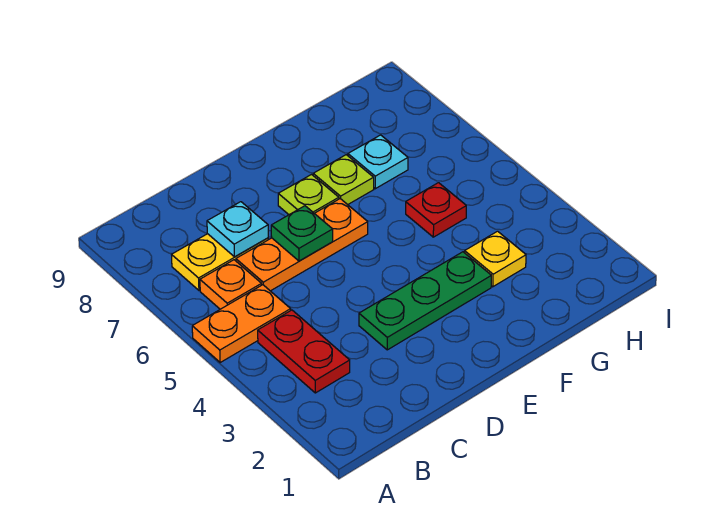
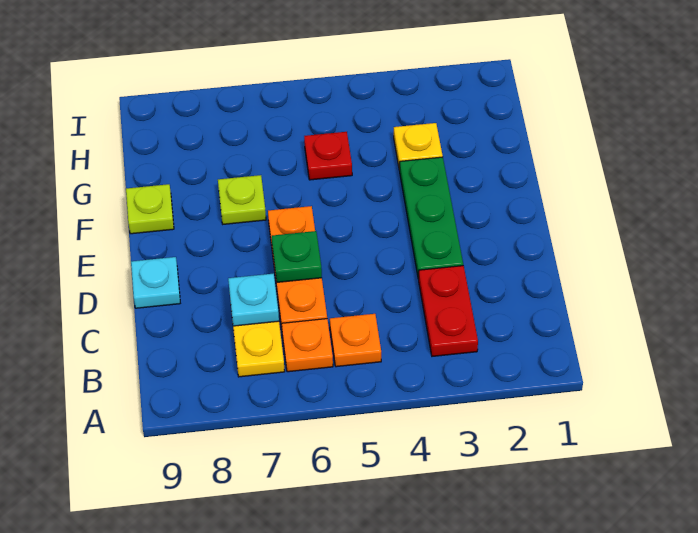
orange plate A5:B5 level 1 -> orange plate B5 level 1
red plate B3:B4 level 1 -> red plate B3:C3 level 1
lime plate E7 level 1 -> lime plate F9 level 1
cyan plate G7 level 1 -> cyan plate D9 level 1

